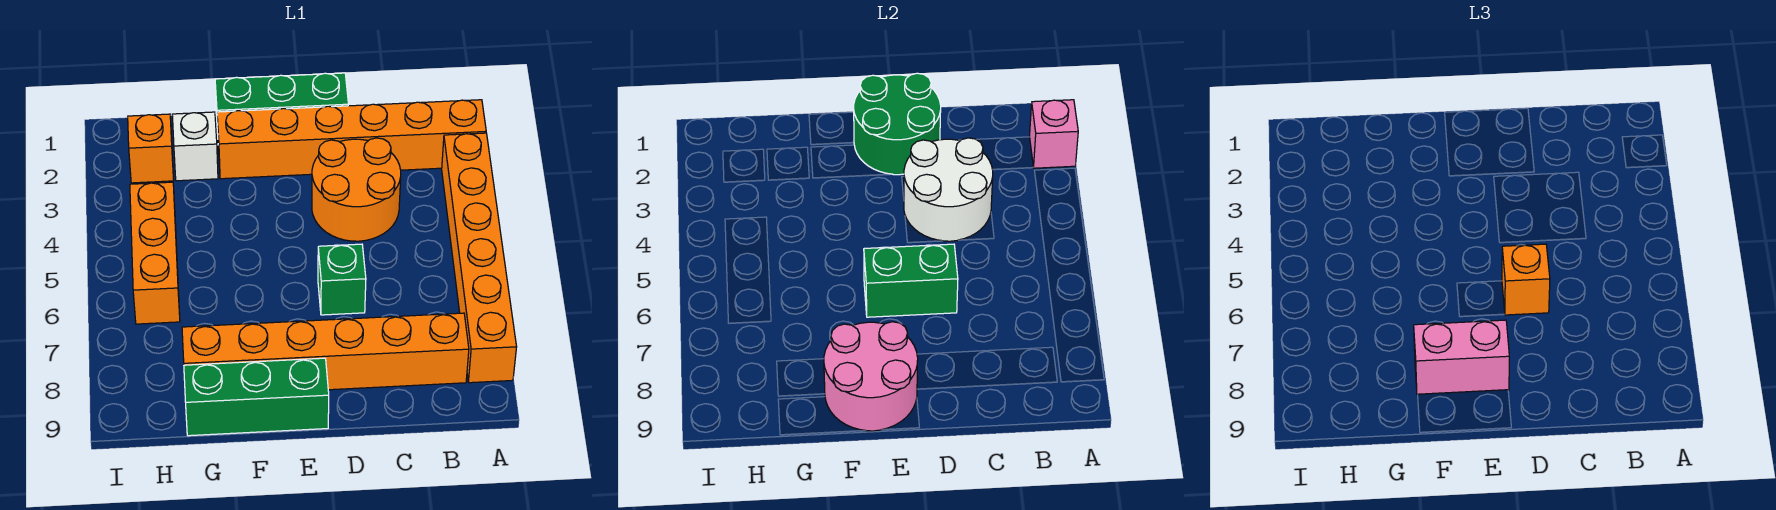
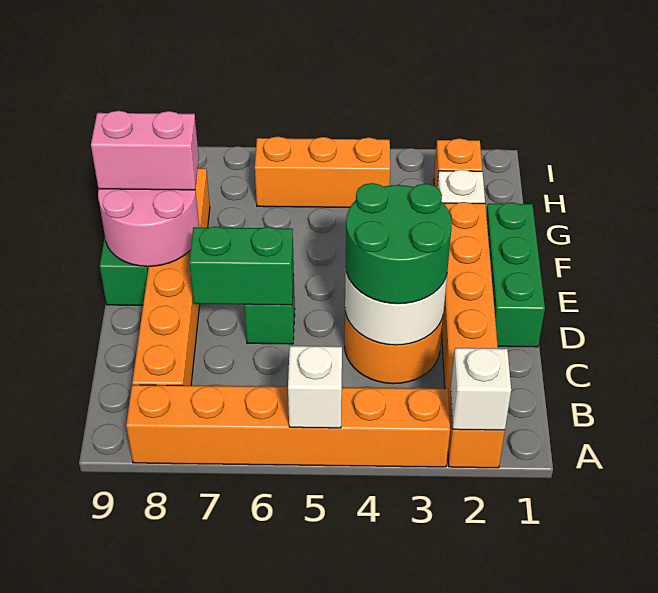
pink brick A2 level 2 -> white brick A2 level 2
none -> white brick A5 level 2
green round brick D1:E2 level 2 -> green round brick C3:D4 level 3
green brick D6:E6 level 2 -> green brick D6:D7 level 2
orange brick D6 level 3 -> none
pink brick E8:F8 level 3 -> pink brick F8:F9 level 3

